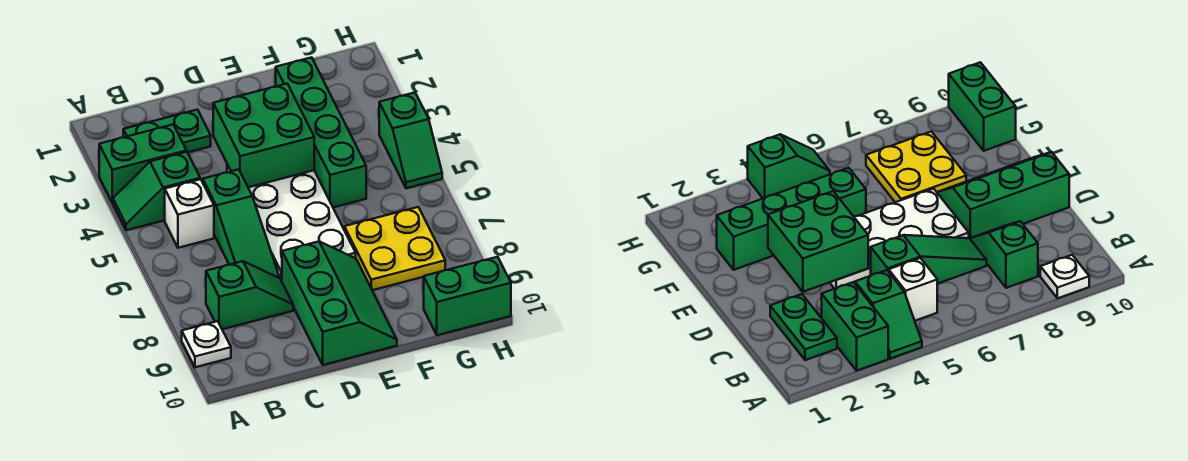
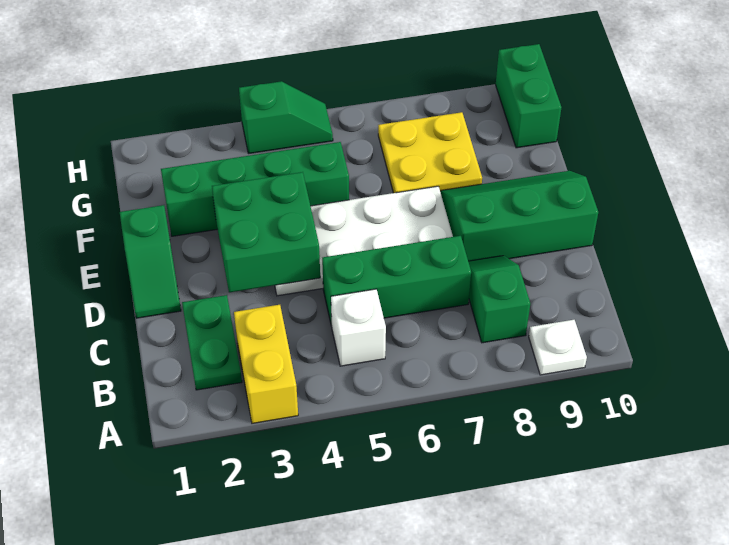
green brick A3:B3 level 1 -> yellow brick A3:B3 level 1
green slope A4:B4 level 1 top B -> green slope D1:E1 level 1 top E
green slope C5:C7 level 1 top 5 -> green brick C5:C7 level 1

